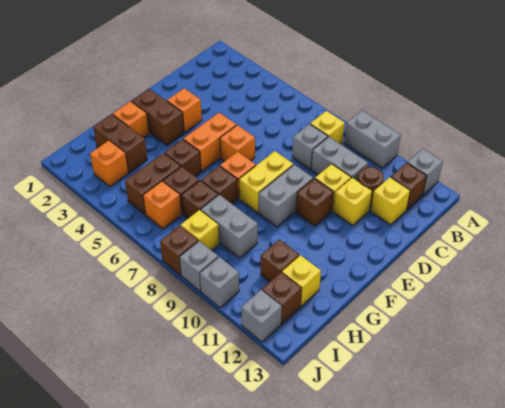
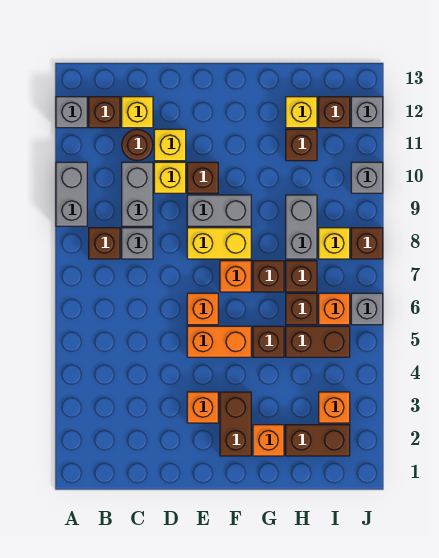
yellow brick B8 level 1 -> brown brick B8 level 1
brown brick H2:H3 level 1 -> brown brick H2:I2 level 1
grey brick J9 level 1 -> grey brick J6 level 1

